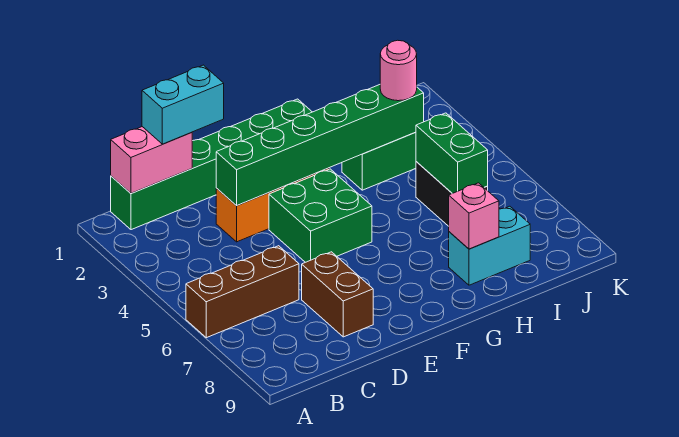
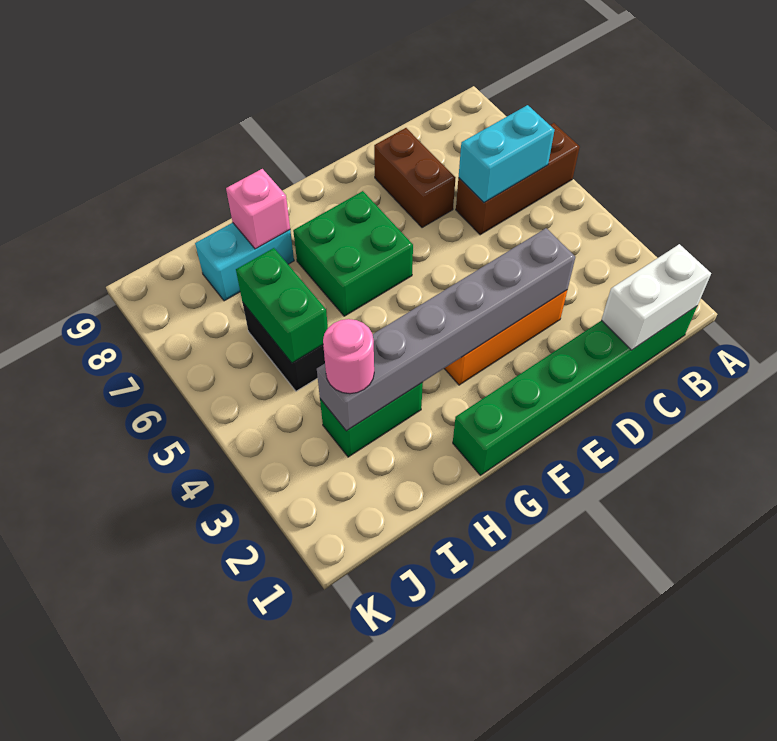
pink brick B1:C1 level 2 -> white brick B1:C1 level 2
cyan brick C1:D1 level 3 -> cyan brick B6:C6 level 2
green brick D3:I3 level 2 -> grey brick D3:I3 level 2
green brick E4:F5 level 1 -> green brick F6:G7 level 1

